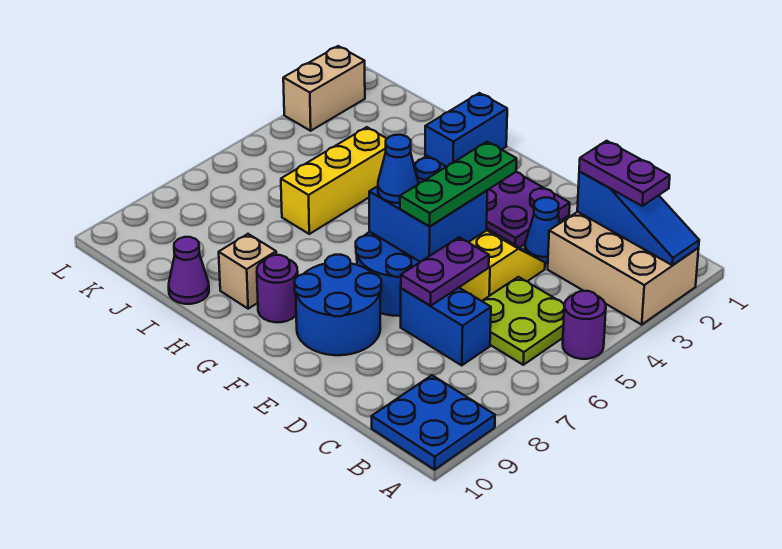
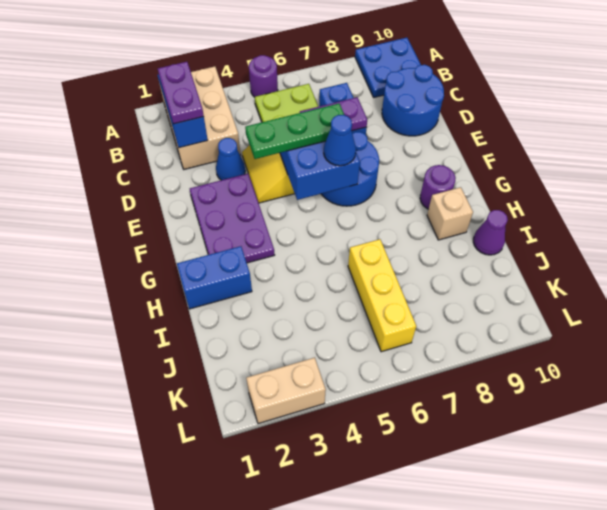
blue round brick E8:F9 level 1 -> blue round brick C9:D10 level 1
yellow brick I4:I6 level 1 -> yellow brick I6:K6 level 1

